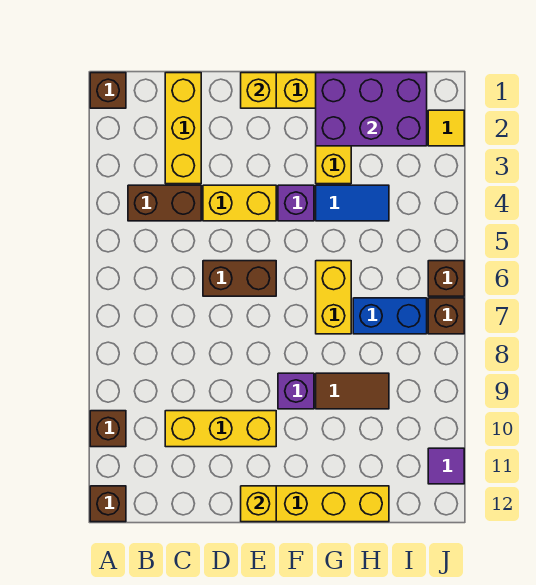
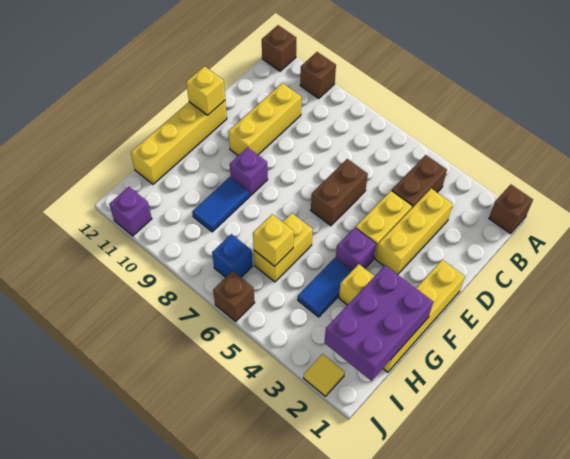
yellow brick C1:C3 level 1 -> yellow brick C3:E3 level 1
yellow brick E1 level 2 -> yellow brick H6 level 2
yellow brick G6:G7 level 1 -> yellow brick G6:H6 level 1
brown tile G9:H9 level 1 -> blue tile G9:H9 level 1
blue brick H7:I7 level 1 -> blue brick I7 level 1
brown brick J7 level 1 -> none
purple tile J11 level 1 -> purple brick J11 level 1

